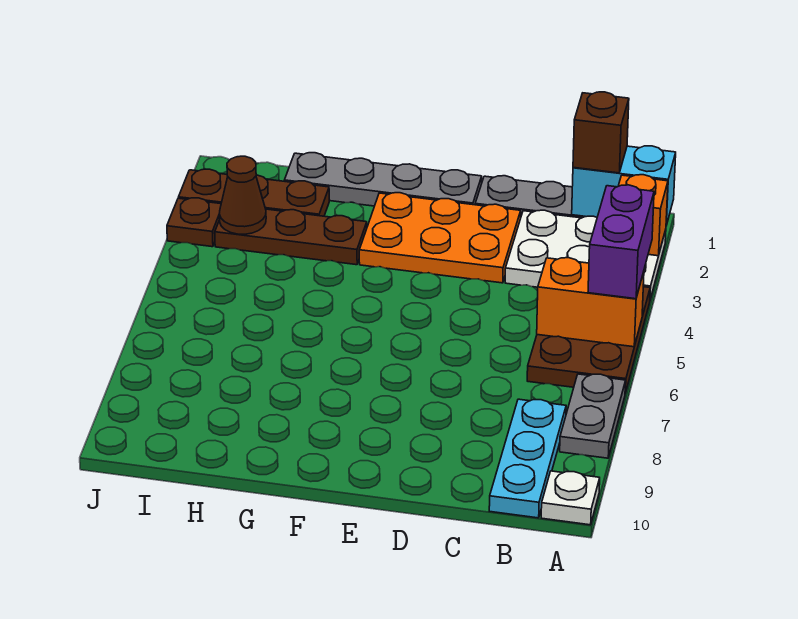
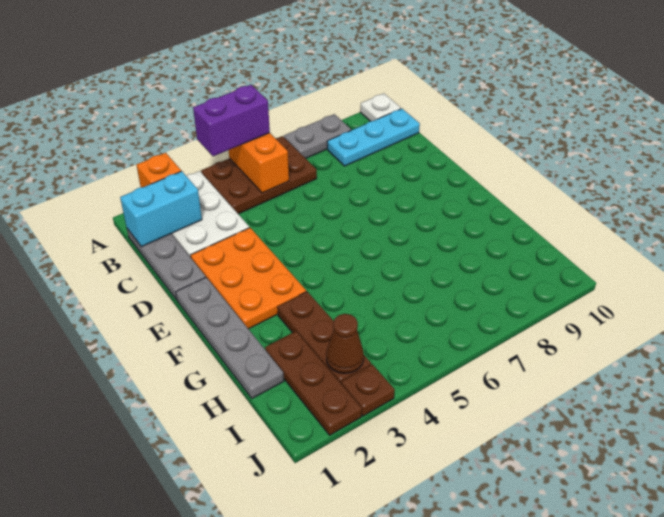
cyan brick A1:B1 level 2 -> cyan brick B1:B2 level 2
brown brick B1 level 3 -> none

